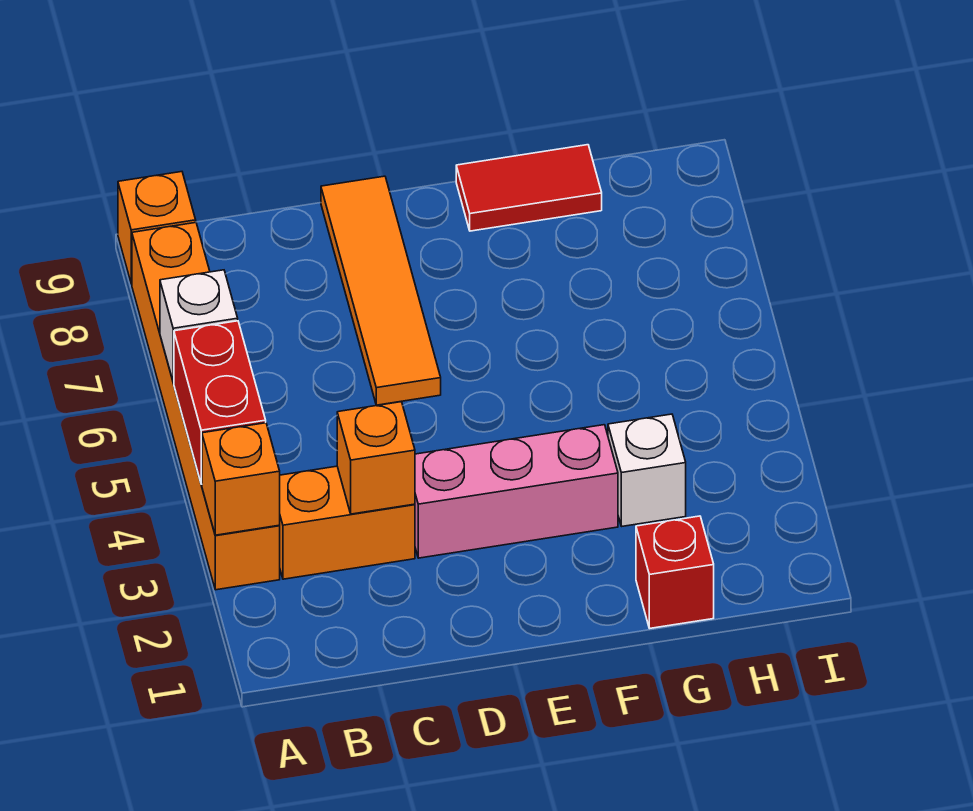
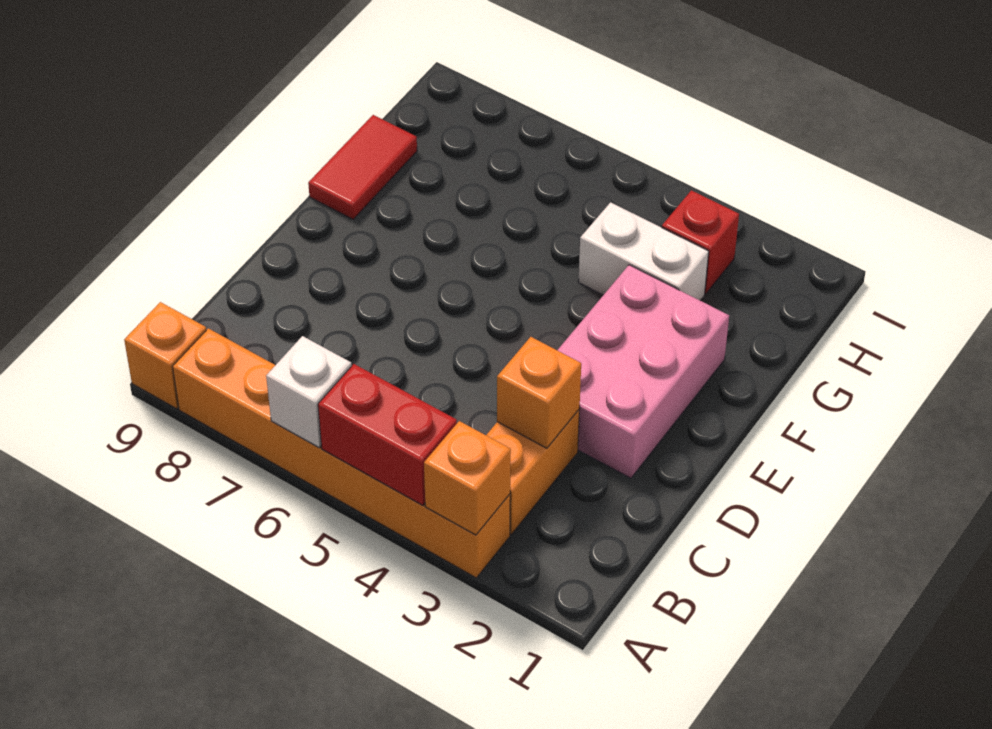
pink brick D3:F3 level 1 -> pink brick D2:F3 level 1
orange tile D6:D9 level 1 -> none
red brick G1 level 1 -> red brick H3 level 1
white brick G3 level 1 -> white brick G3:G4 level 1

